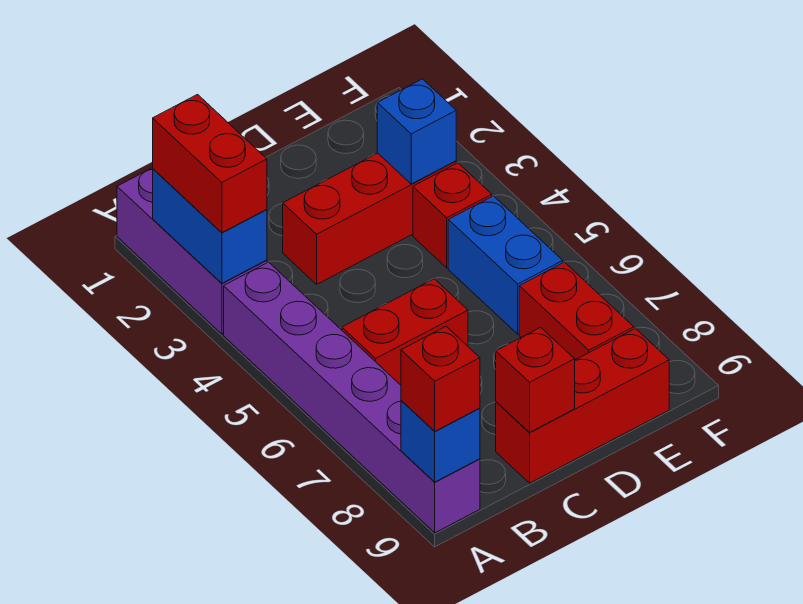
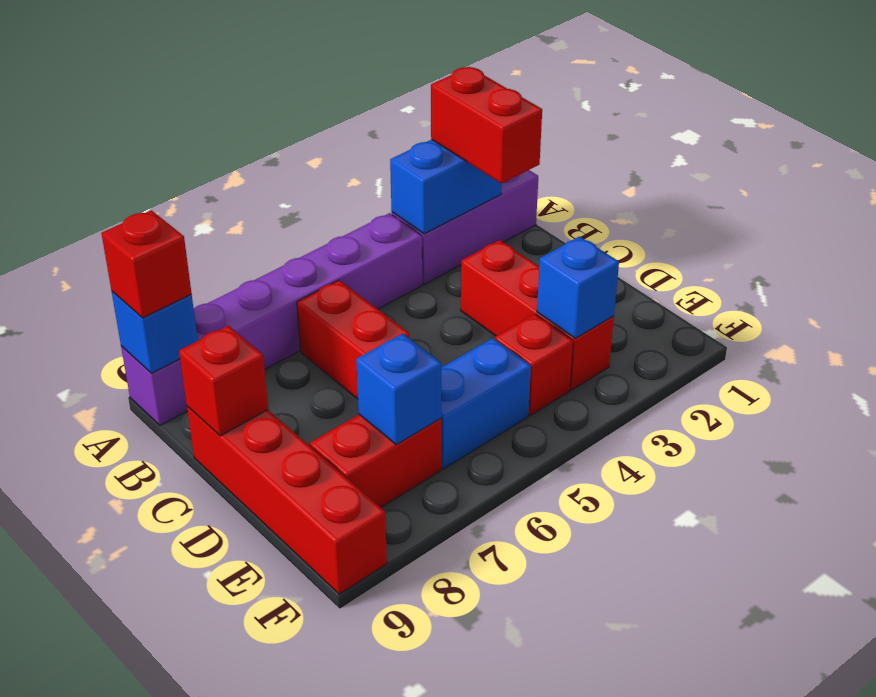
red brick A2:A3 level 3 -> red brick A2:B2 level 3
red brick C9:E9 level 1 -> red brick C9:F9 level 1
none -> blue brick E7 level 2

